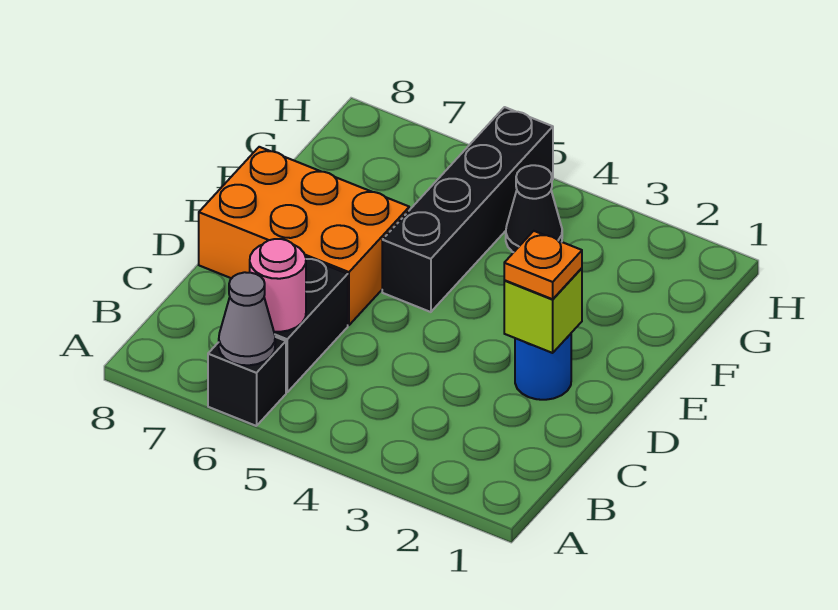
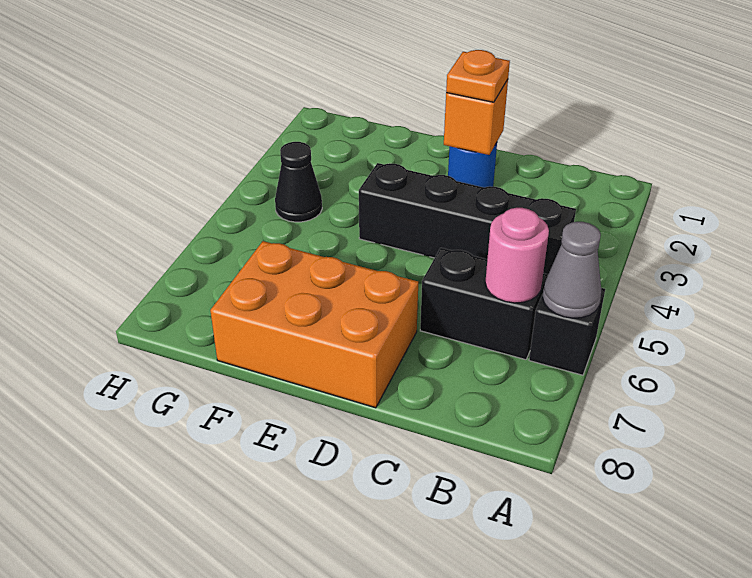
lime brick D2 level 2 -> orange brick D2 level 2
orange brick D6:E8 level 1 -> orange brick D7:F8 level 1
black brick E5:H5 level 1 -> black brick B4:E4 level 1

